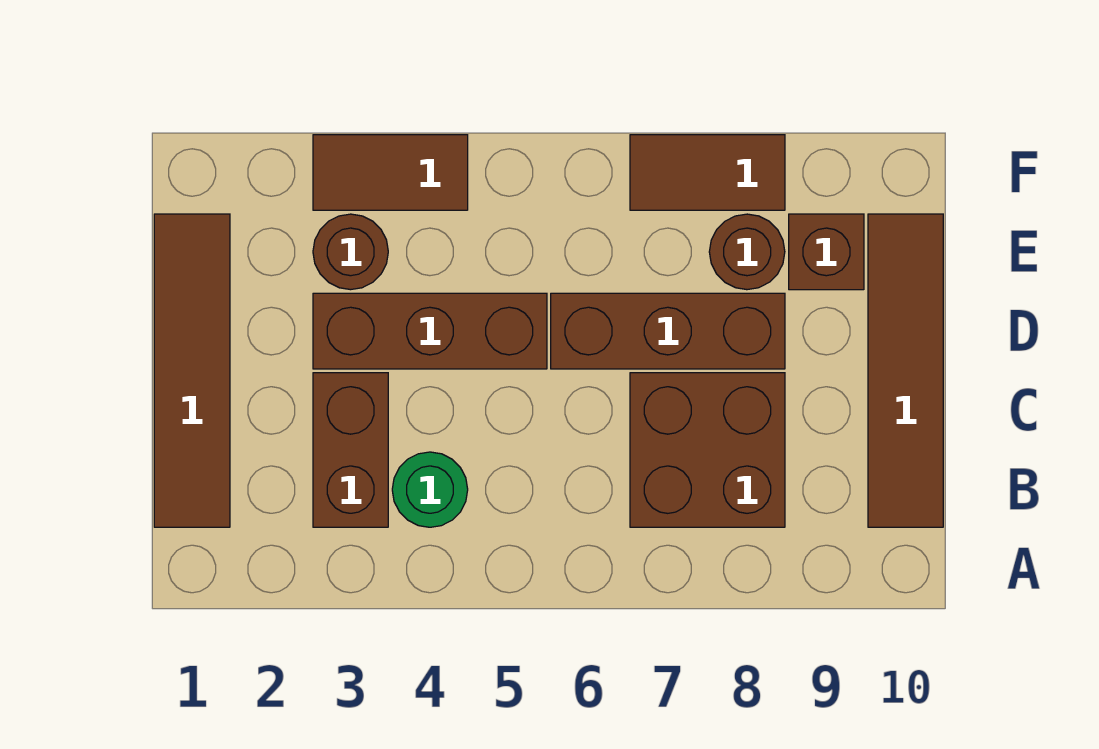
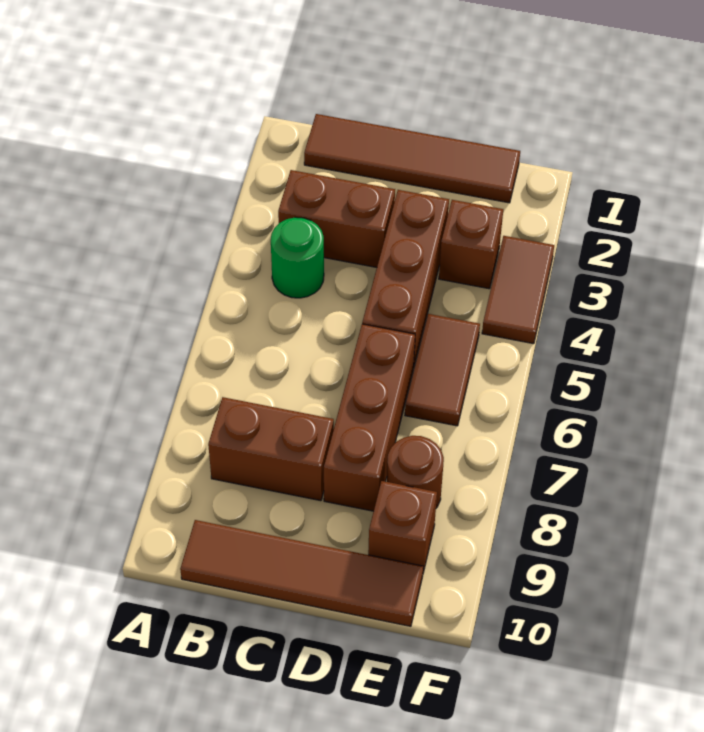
brown brick B7:C8 level 1 -> brown brick B8:C8 level 1
brown round brick E3 level 1 -> brown brick E3 level 1
brown tile F7:F8 level 1 -> brown tile E5:E6 level 1

